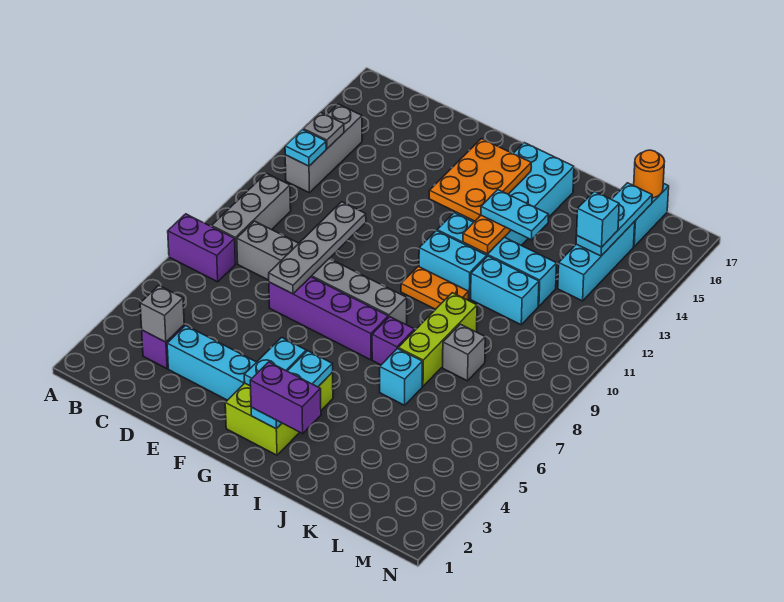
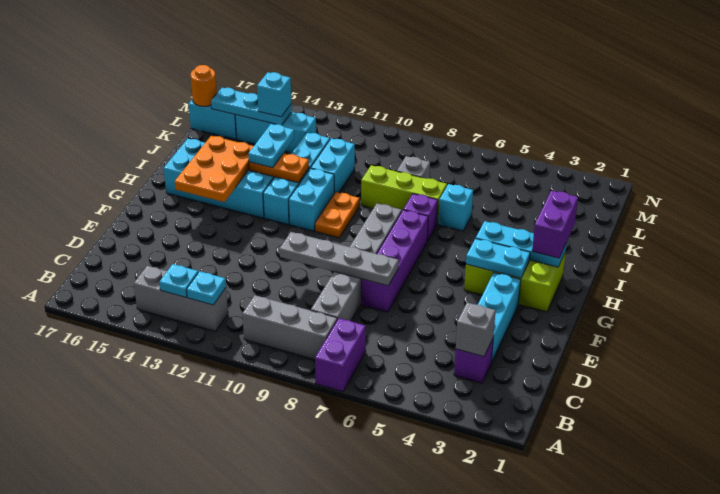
grey plate B13 level 2 -> cyan plate B13 level 2
orange plate G13:H15 level 2 -> orange plate G14:I15 level 2

